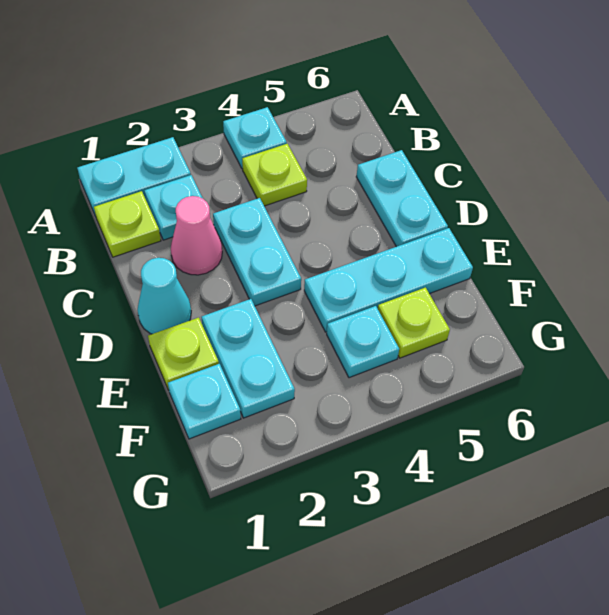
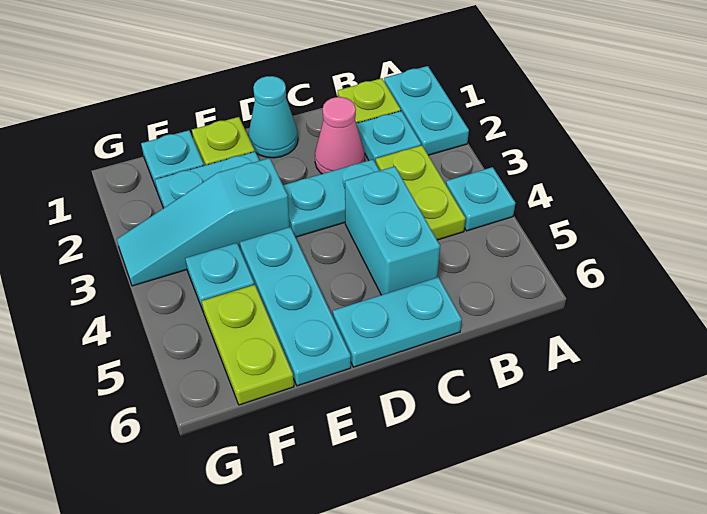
lime plate B4 level 1 -> lime plate B3:B4 level 1
none -> cyan brick C4:C5 level 1
none -> cyan slope E3:G3 level 1 top E
lime plate F5 level 1 -> lime plate F5:F6 level 1

